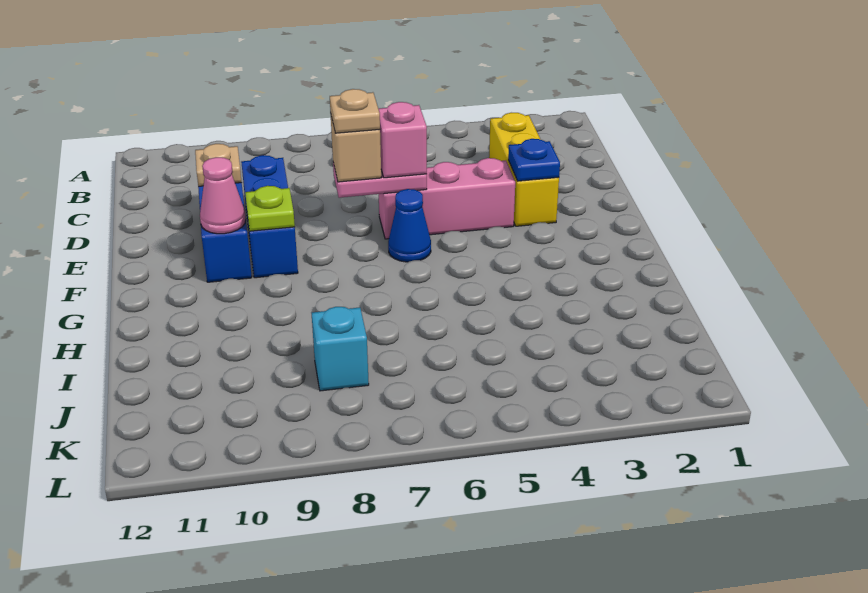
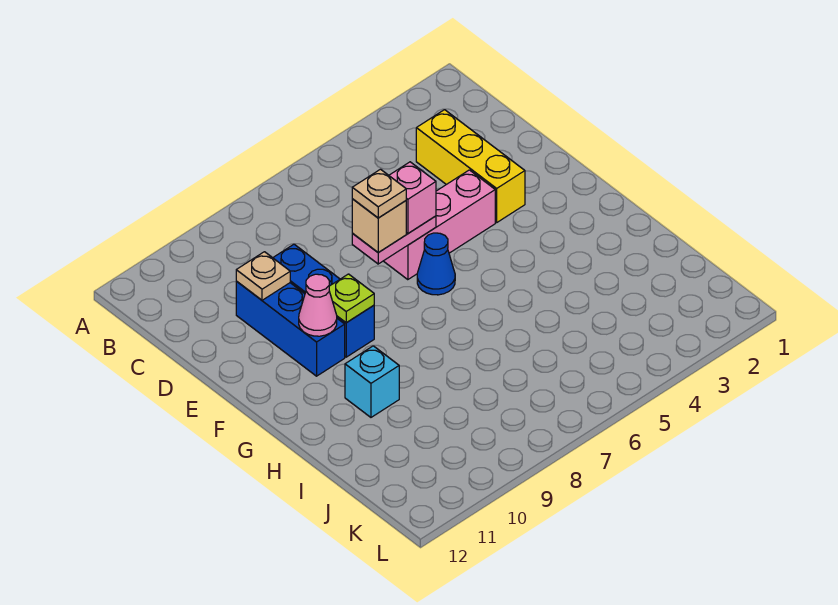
blue plate E3 level 2 -> none
cyan brick J8 level 1 -> cyan brick H10 level 1

